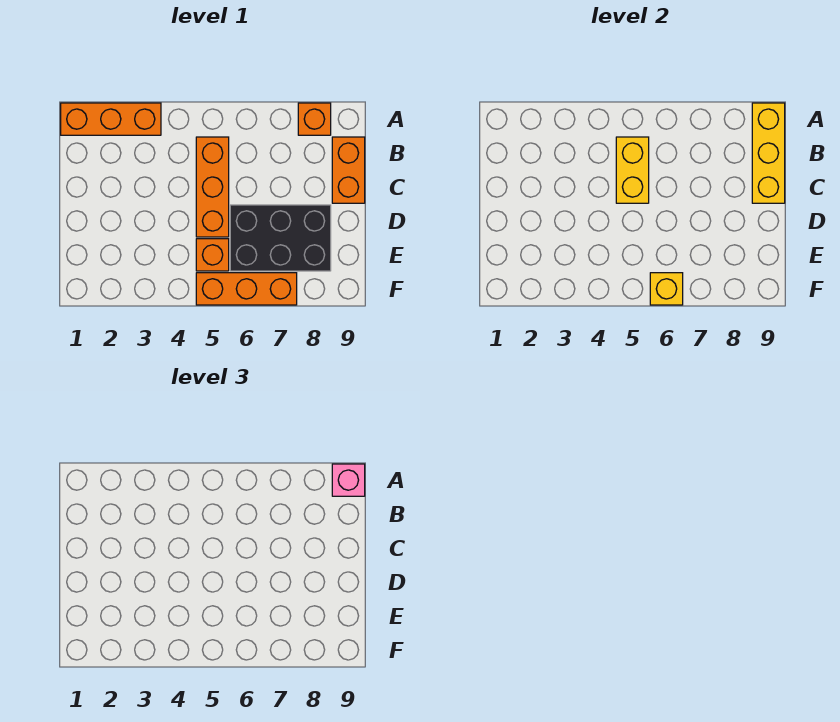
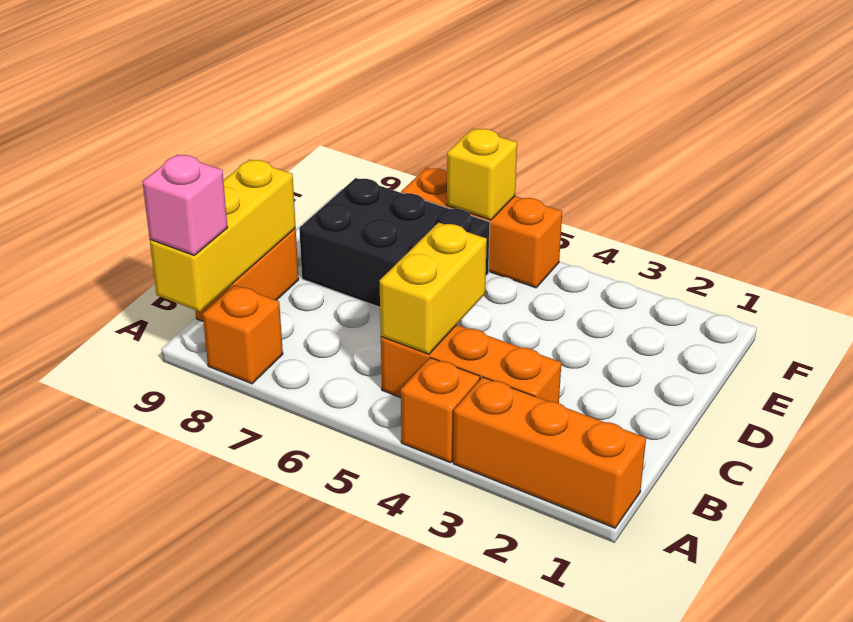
orange brick B5:D5 level 1 -> orange brick B3:B5 level 1
orange brick E5 level 1 -> orange brick A4 level 1

